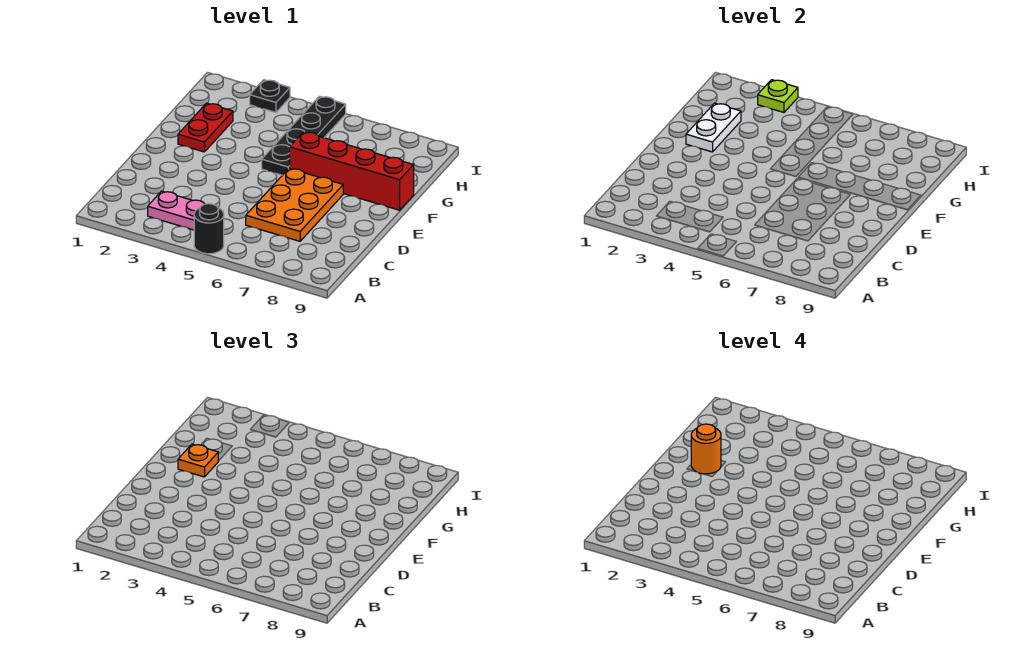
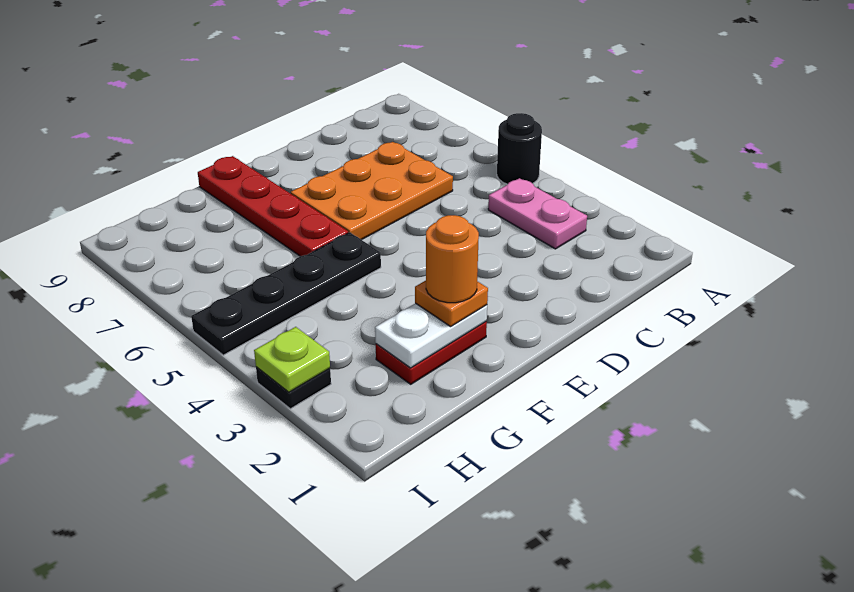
red brick F6:F9 level 1 -> red plate F6:F9 level 1

